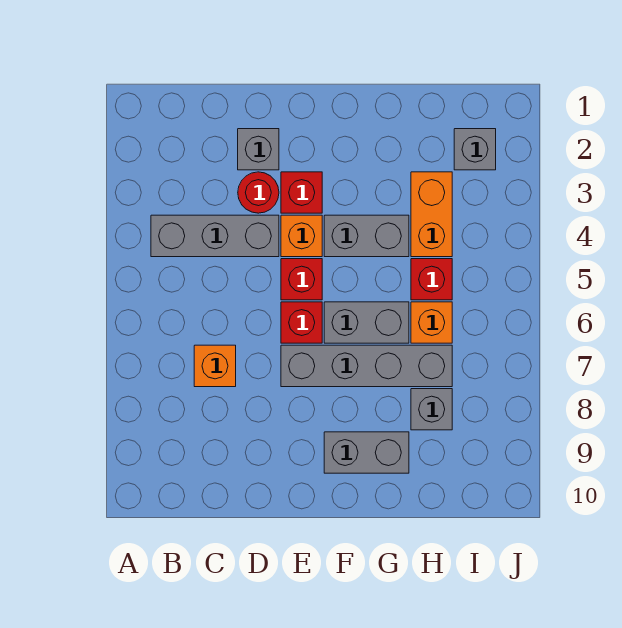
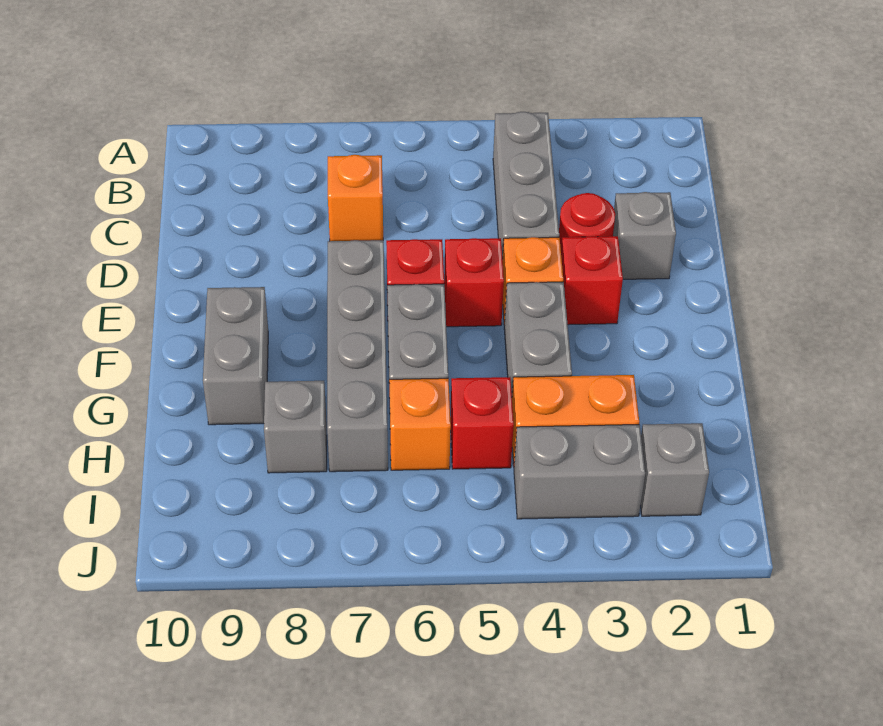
none -> grey brick I3:I4 level 1

